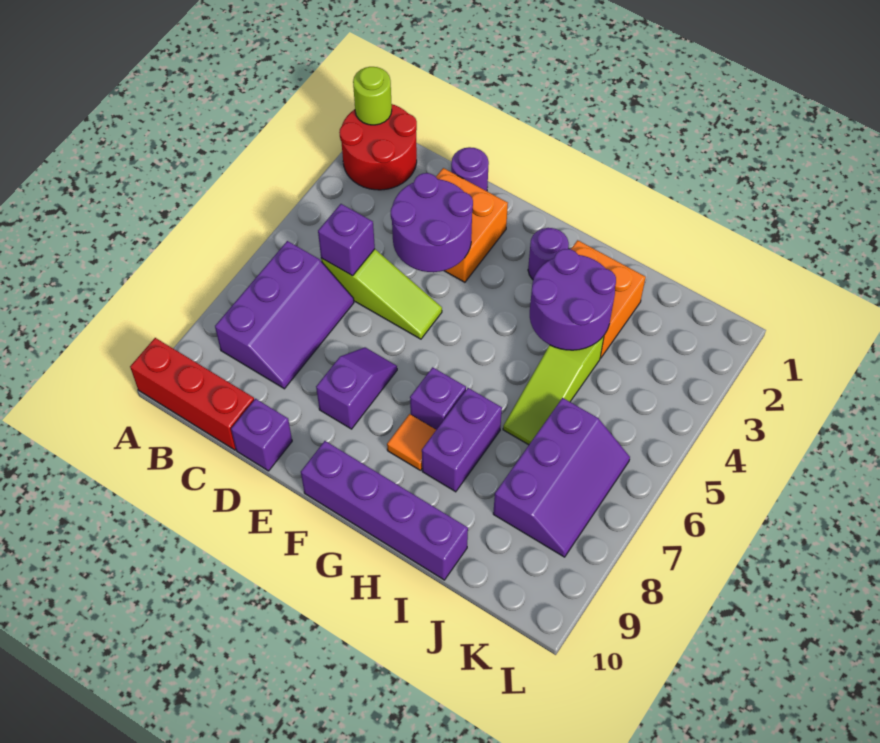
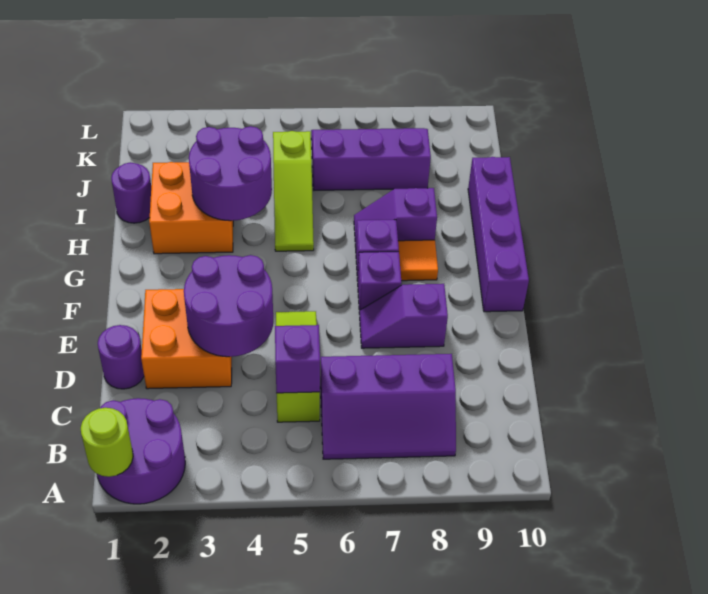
red round brick A1:B2 level 1 -> purple round brick A1:B2 level 1
red brick A10:C10 level 1 -> none
purple slope B6:C8 level 1 top B -> purple slope B6:C8 level 1 top C
purple brick D10 level 1 -> purple brick F7 level 1
purple round brick G2 level 1 -> purple round brick I1 level 1
purple brick H7:H8 level 1 -> purple slope H7:H8 level 1 top 8
lime slope I4:I6 level 1 top 4 -> lime slope H5:J5 level 1 top J

